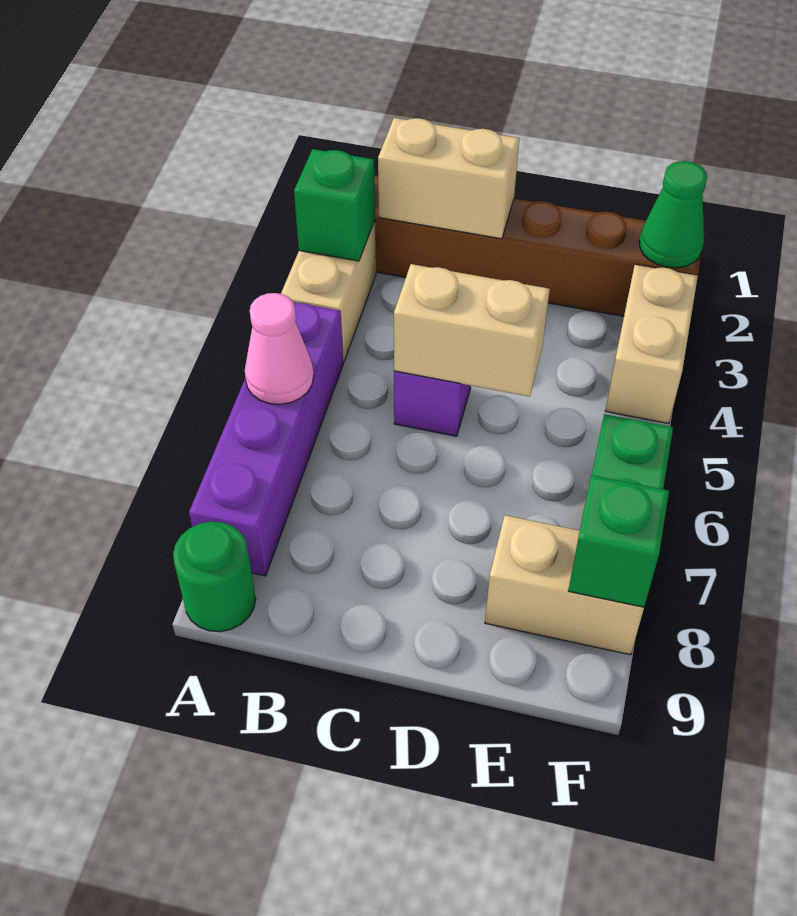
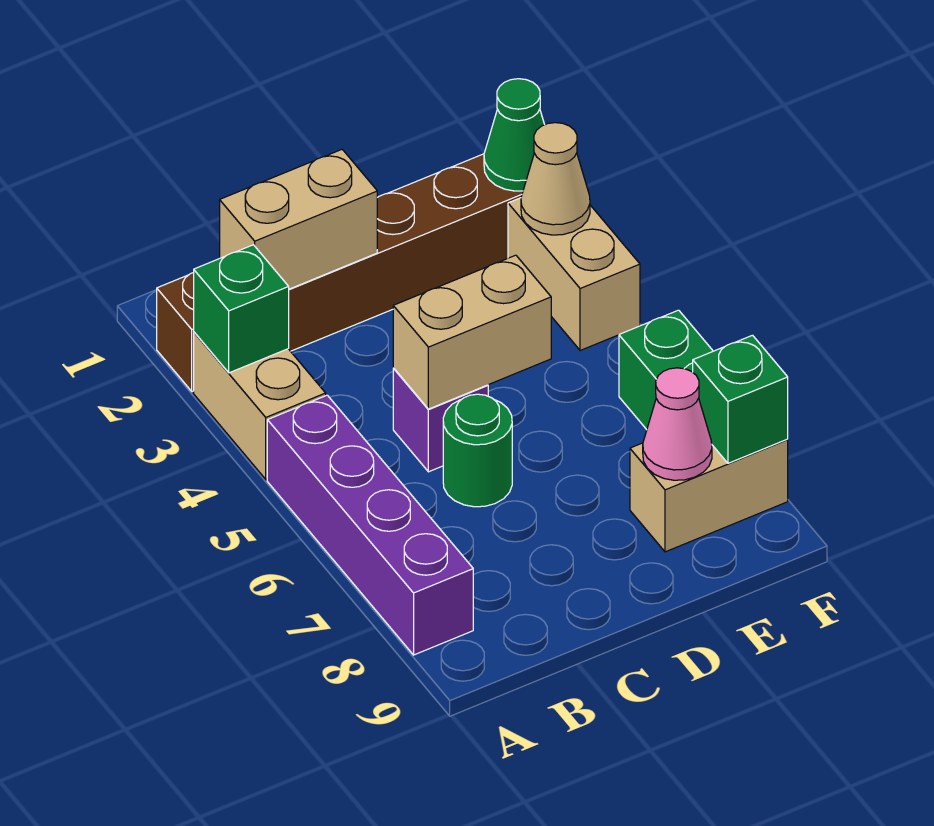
pink cone A6 level 2 -> pink cone E8 level 2
green round brick A9 level 1 -> green round brick C6 level 1
none -> tan cone F3 level 2

